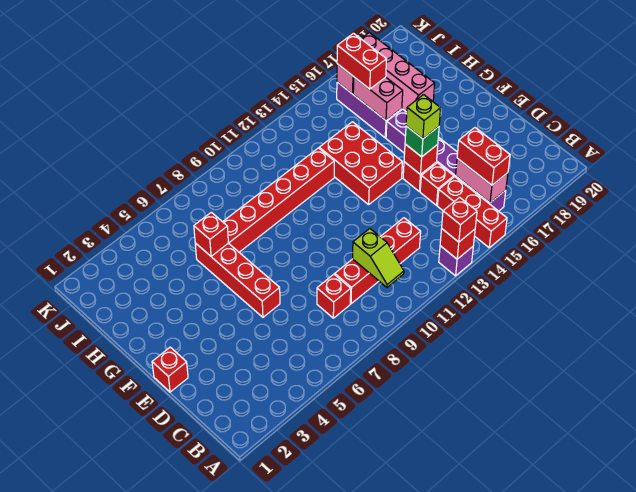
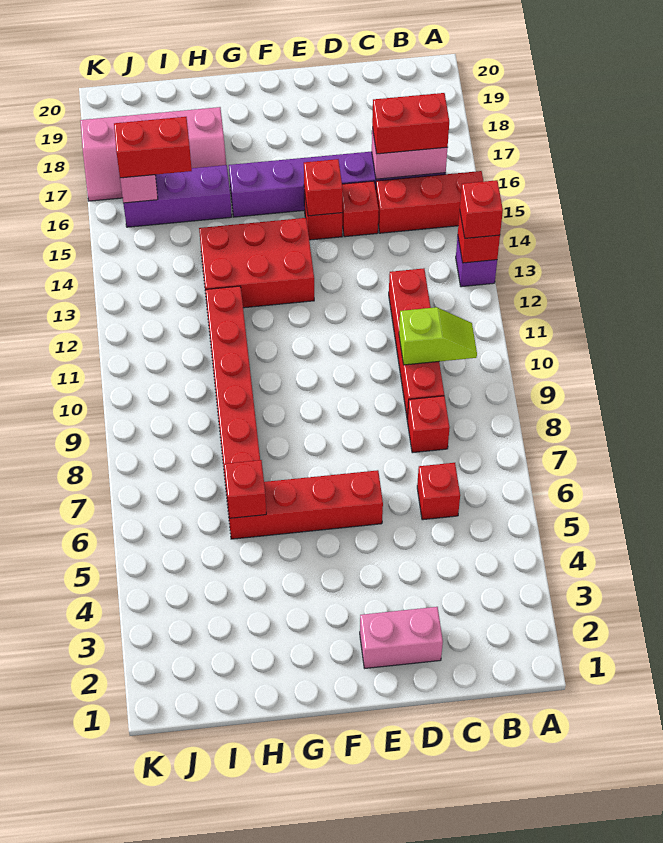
red brick E1 level 1 -> red brick C6 level 1
green brick E15 level 3 -> none
lime brick E15 level 4 -> none
pink brick H16:I16 level 2 -> pink brick D2:E2 level 1

